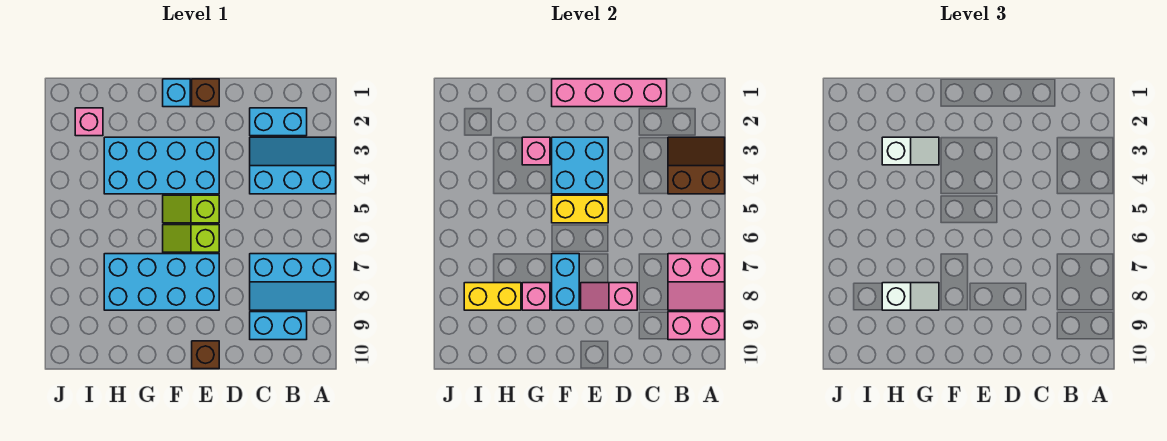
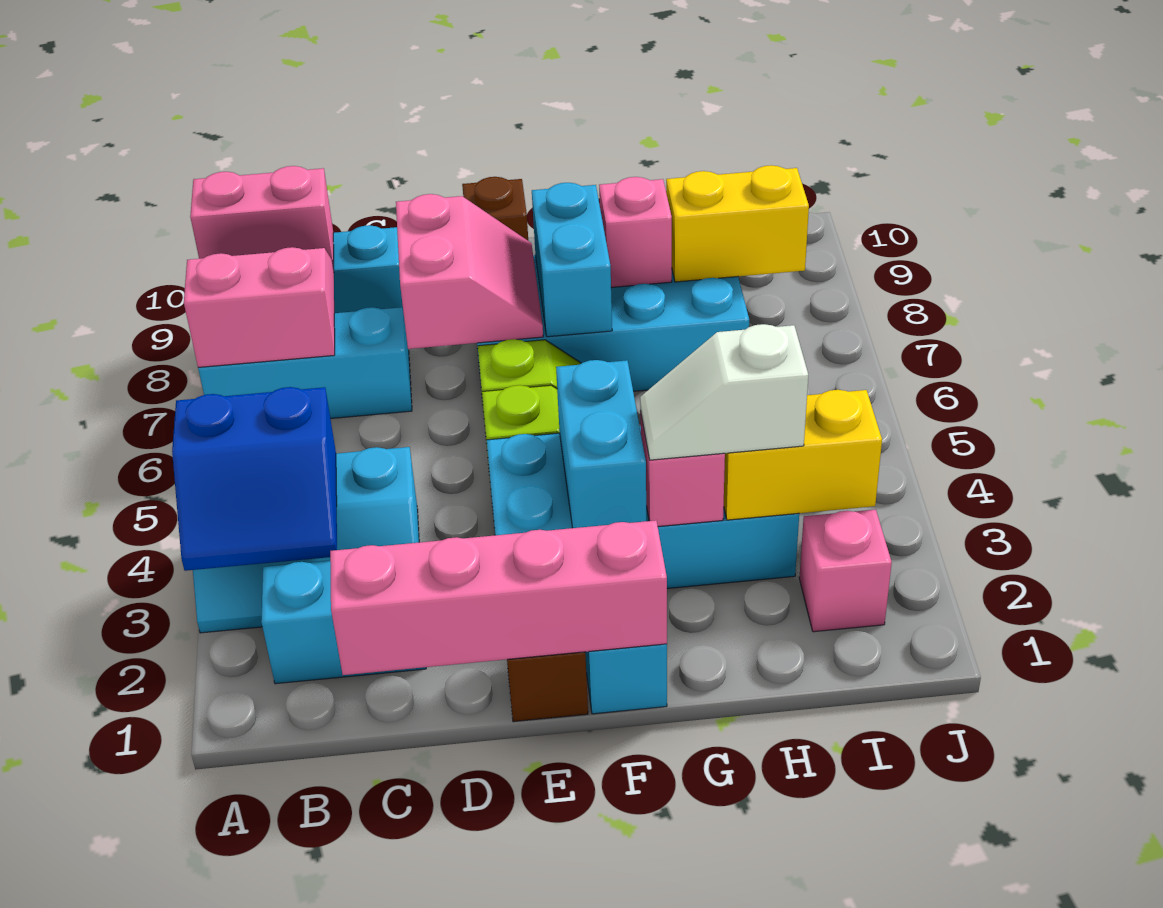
brown slope A3:B4 level 2 top 4 -> blue slope A3:B4 level 2 top 4
pink slope D8:E8 level 2 top D -> pink slope D7:E8 level 2 top D
cyan brick E3:F4 level 2 -> cyan brick F3:F4 level 2
yellow brick E5:F5 level 2 -> yellow brick H3:I3 level 2
white slope G8:H8 level 3 top H -> none

